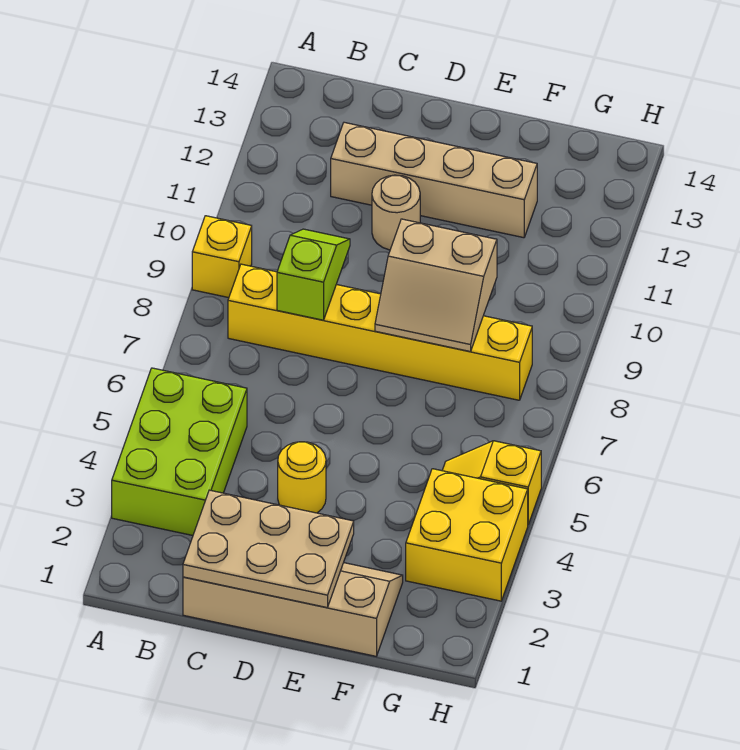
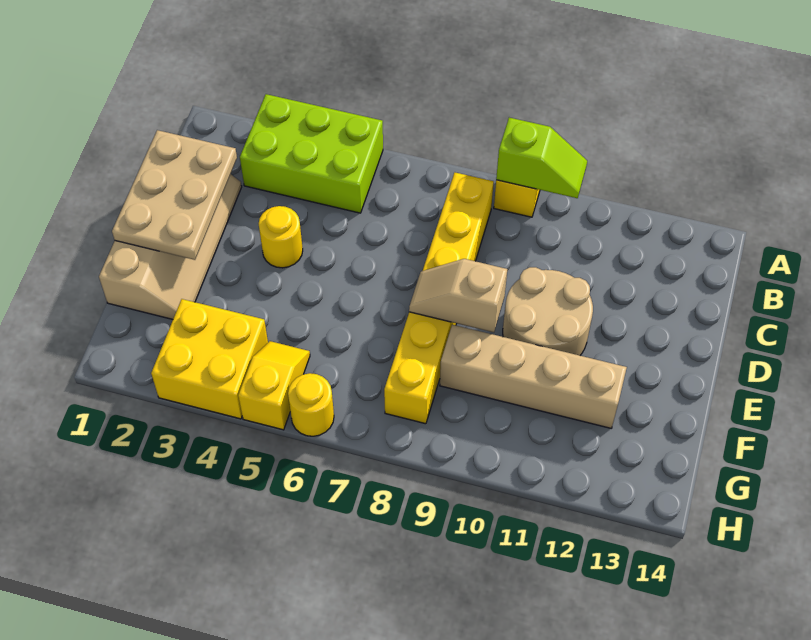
lime slope C8:C9 level 2 top 8 -> lime slope A9:A10 level 2 top 9
tan brick C12:F12 level 1 -> tan brick F9:F12 level 1
tan round brick D11 level 1 -> tan round brick D10:E11 level 1
tan slope E8:F9 level 2 top 9 -> tan slope E8:E9 level 2 top 9
none -> yellow round brick H6 level 1

